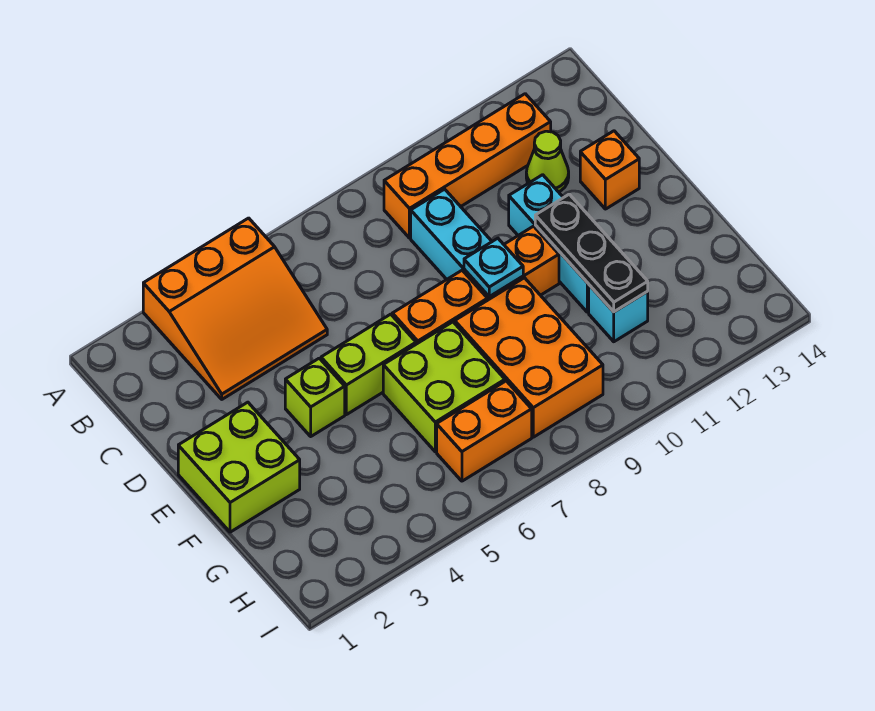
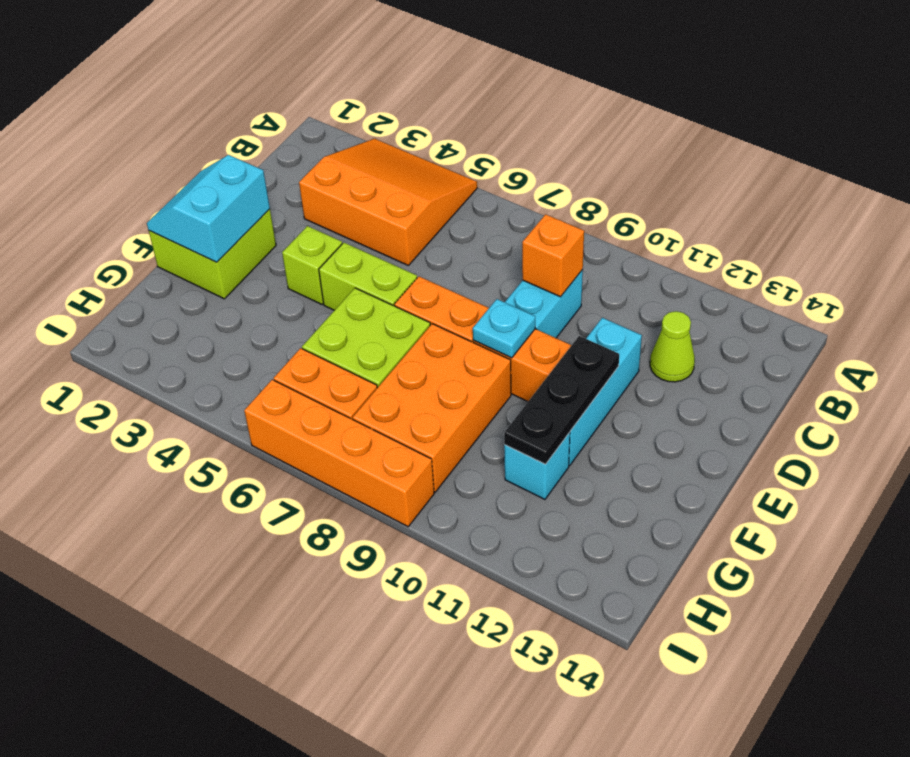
orange slope A3:C5 level 1 top A -> orange slope A3:C5 level 1 top C
orange brick B9:B12 level 1 -> orange brick I6:I9 level 1
orange brick D13 level 1 -> orange brick C9 level 2
none -> cyan slope E1:F2 level 2 top 2

